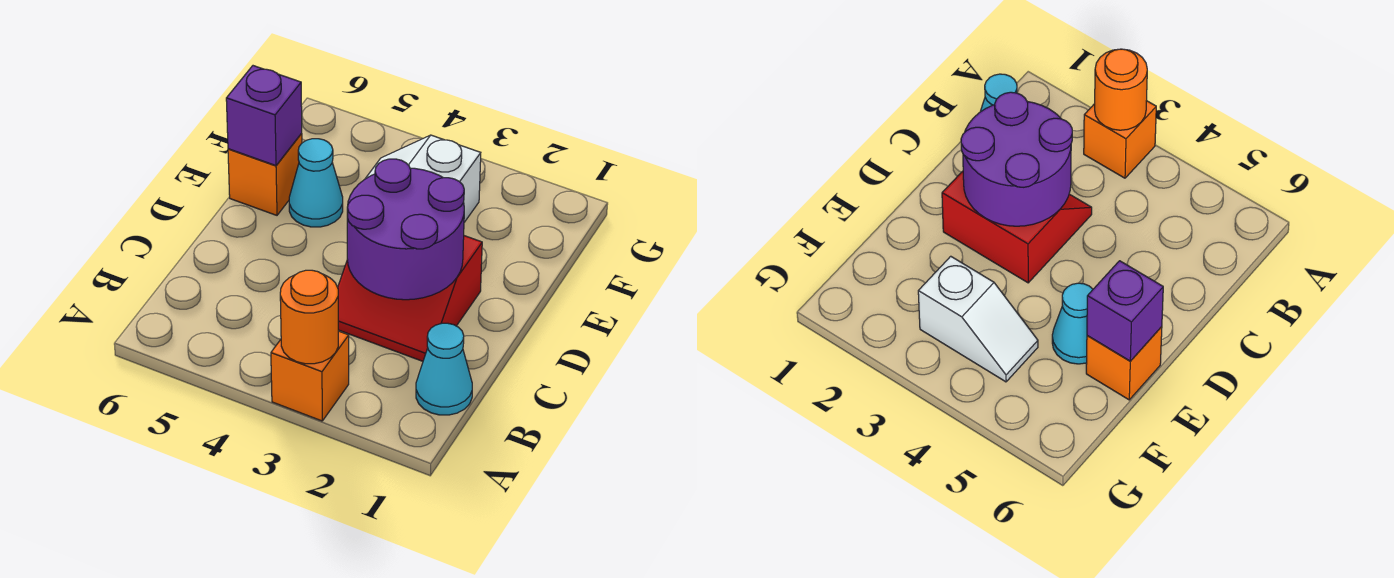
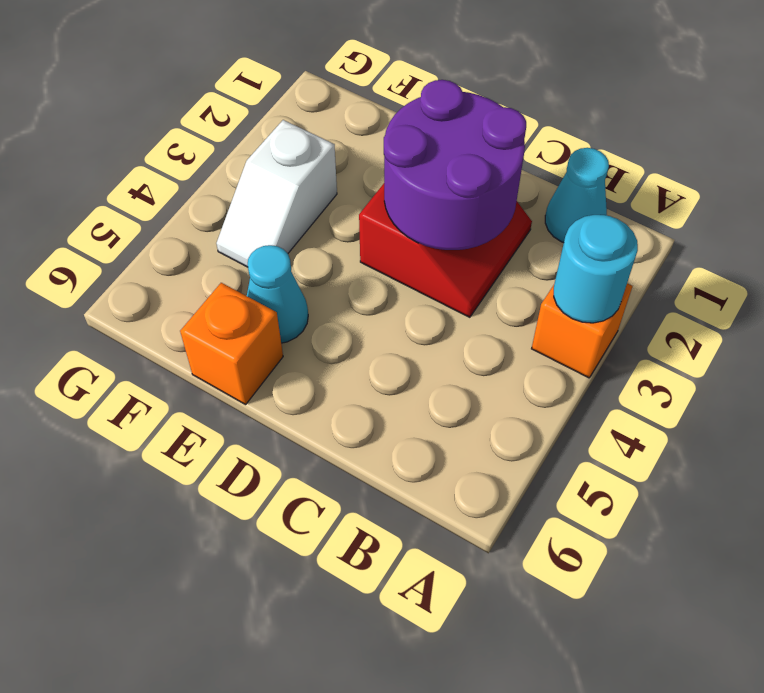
orange round brick A3 level 2 -> cyan round brick A3 level 2
purple brick E6 level 2 -> none

